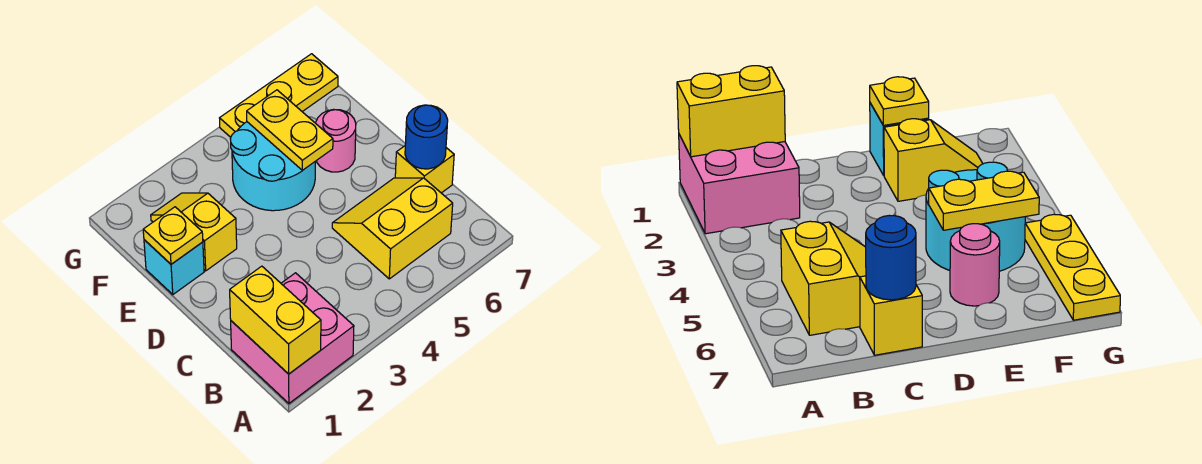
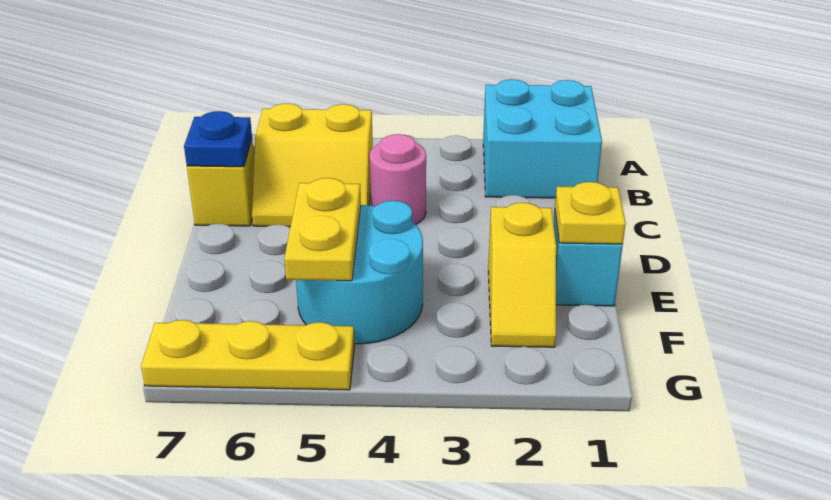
pink brick A1:B2 level 1 -> cyan brick A1:B2 level 1
yellow brick A1:B1 level 2 -> none
blue round brick C7 level 2 -> blue plate C7 level 2
pink round brick E6 level 1 -> pink round brick C4 level 1

